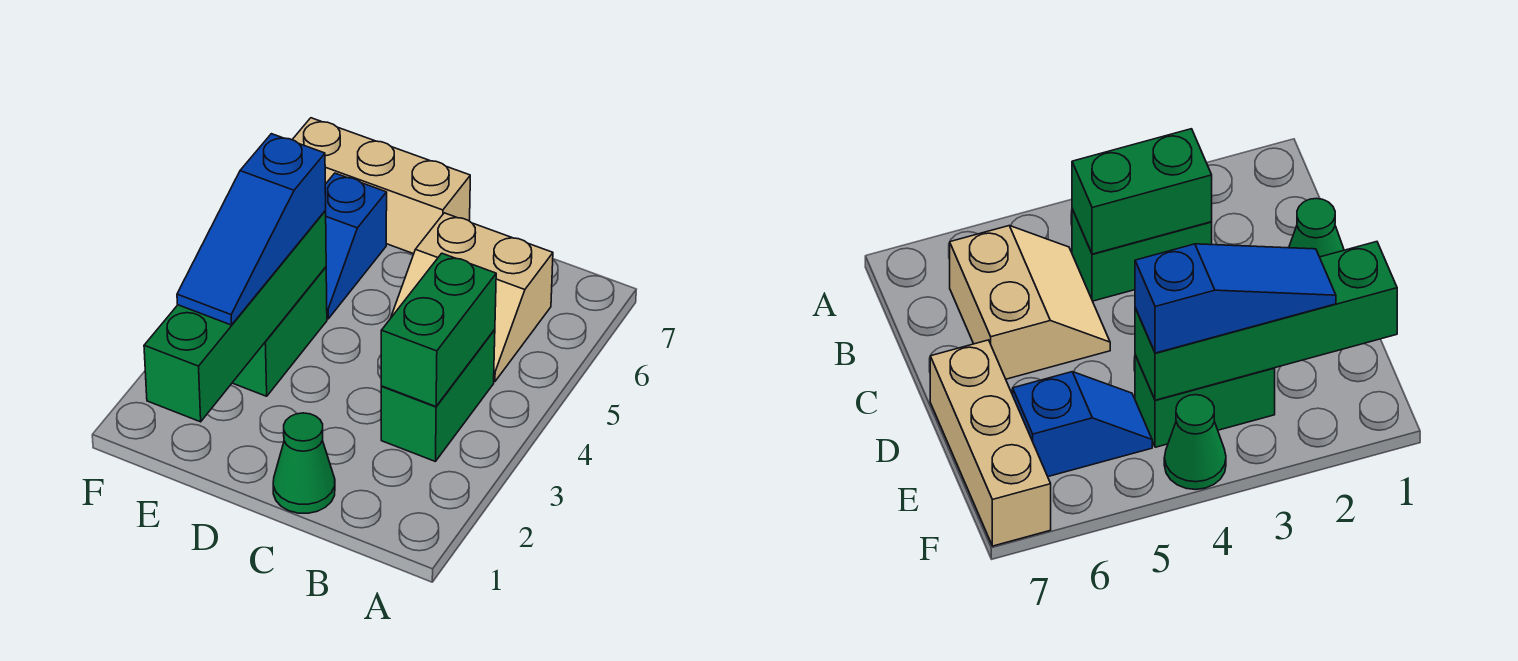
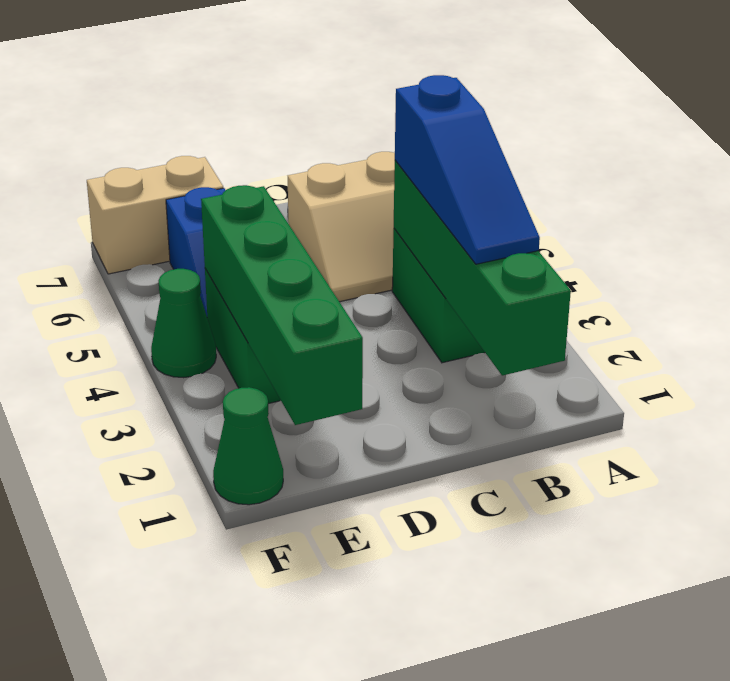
green brick B3:B4 level 2 -> green brick B1:B4 level 2
green cone C1 level 1 -> green cone F1 level 1
tan brick D7:F7 level 1 -> tan brick E7:F7 level 1
blue slope E2:E4 level 3 top 4 -> blue slope B2:B4 level 3 top 4

